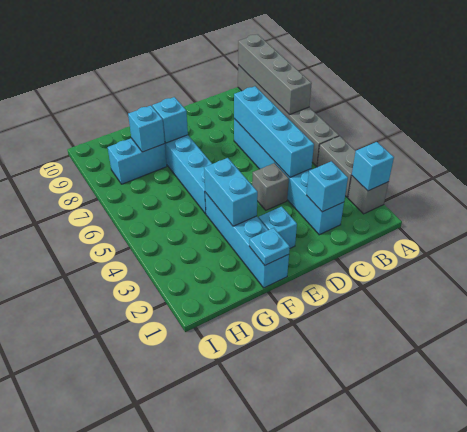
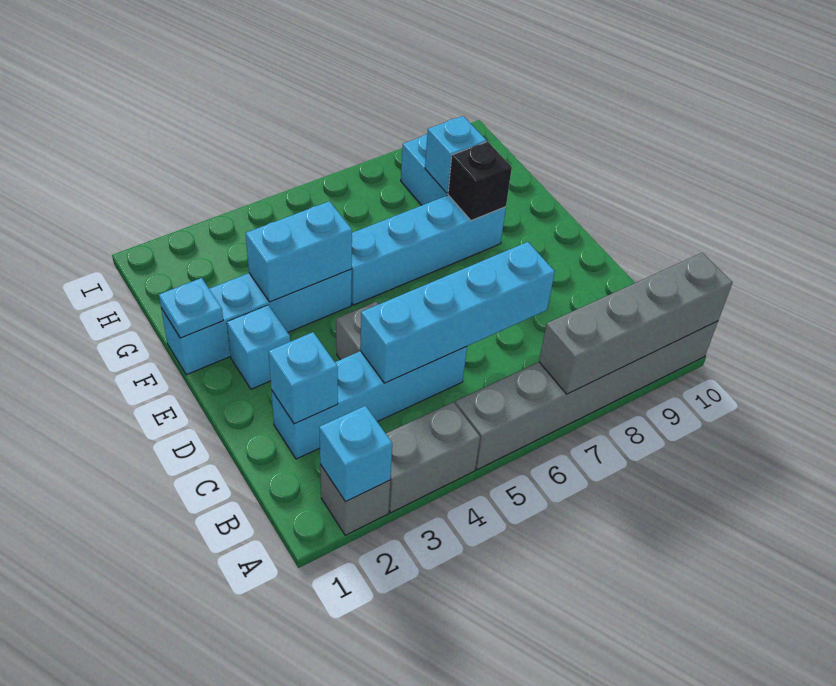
cyan brick C2:C7 level 1 -> cyan brick C2:C5 level 1
cyan brick F8 level 2 -> black brick F8 level 2

